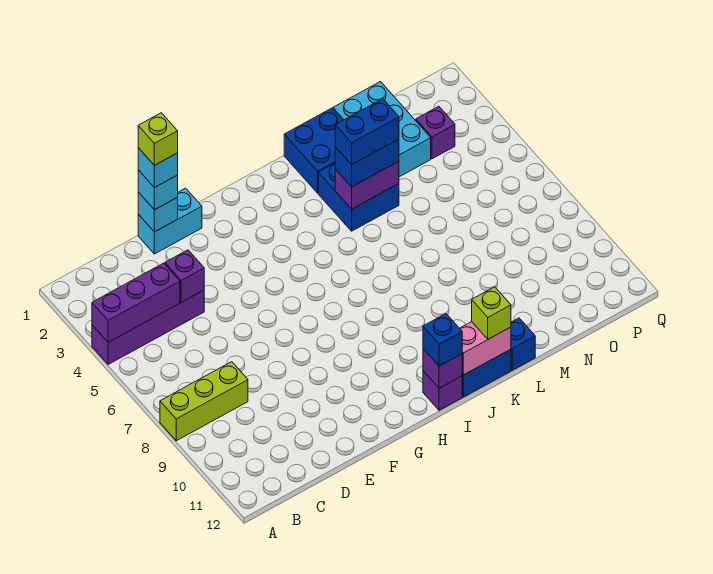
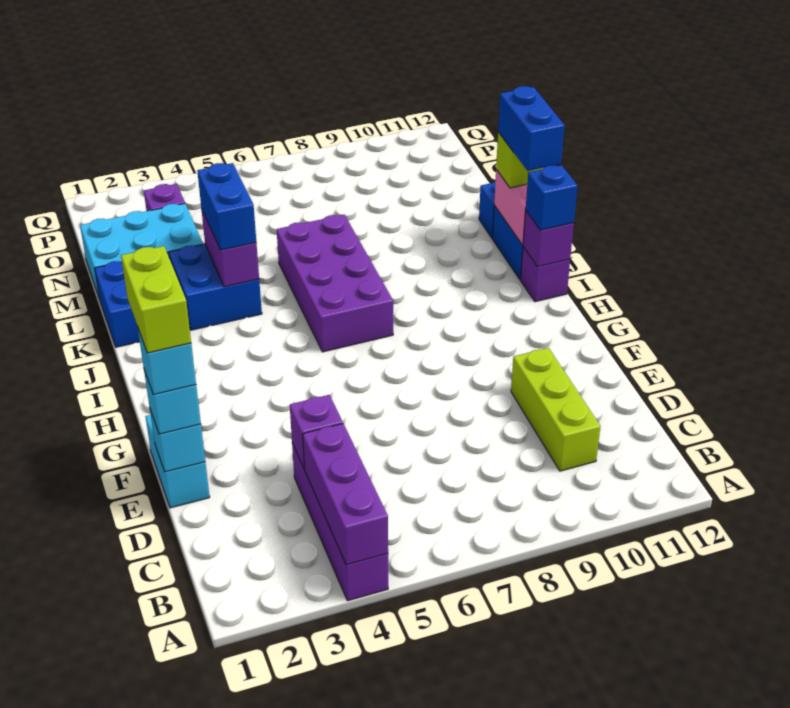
lime brick A8:C8 level 1 -> lime brick C10:E10 level 1
lime brick E1 level 5 -> lime brick E1:F1 level 5
none -> purple brick I6:L7 level 1
blue brick K4:L4 level 4 -> blue brick J12:K12 level 4

